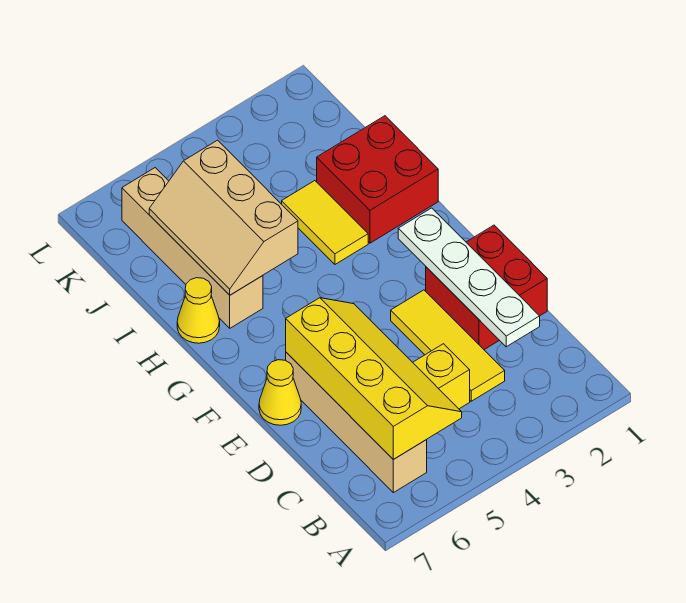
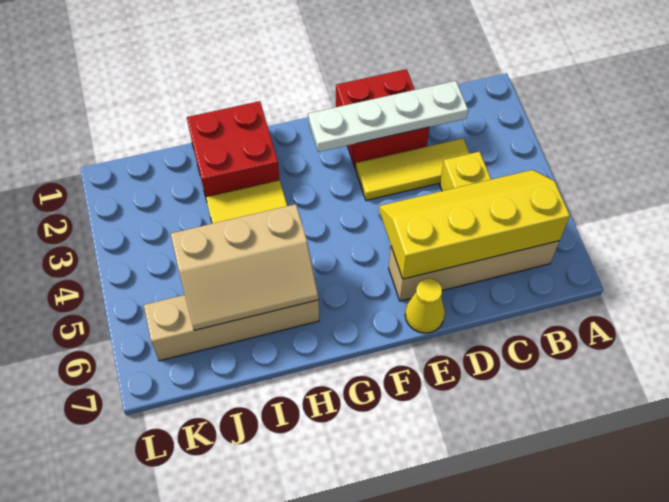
yellow cone H7 level 1 -> none

